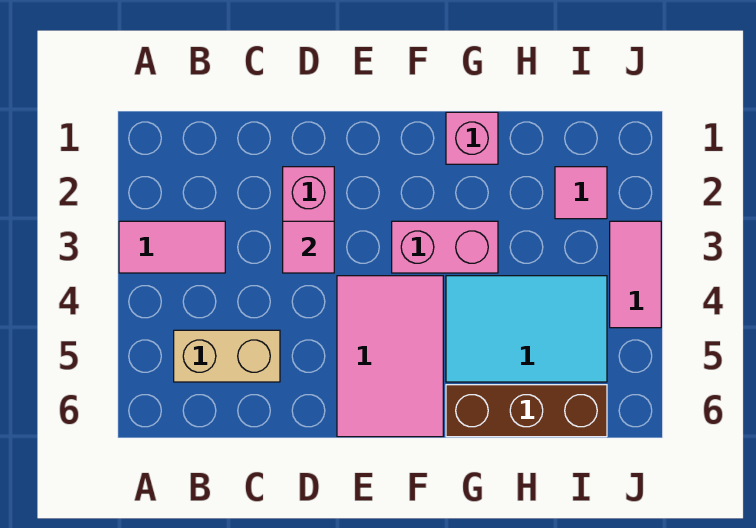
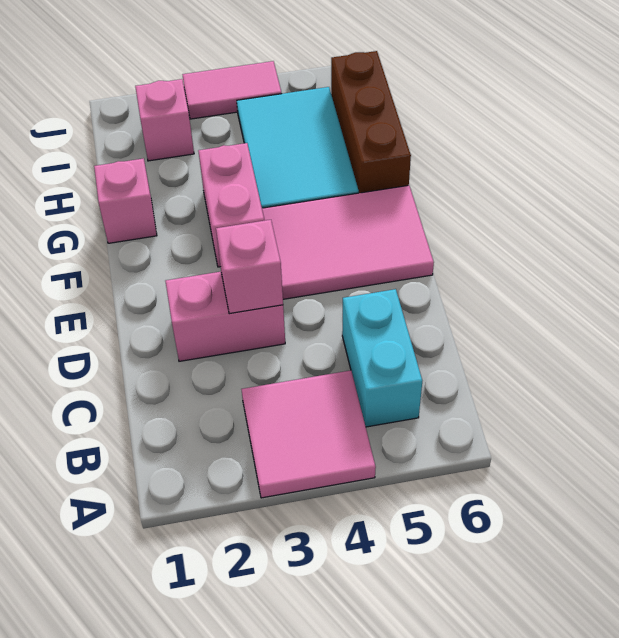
pink tile A3:B3 level 1 -> pink tile A3:B4 level 1
tan brick B5:C5 level 1 -> cyan brick B5:C5 level 1
pink tile D3 level 2 -> pink brick D3 level 2
pink tile I2 level 1 -> pink brick I2 level 1

